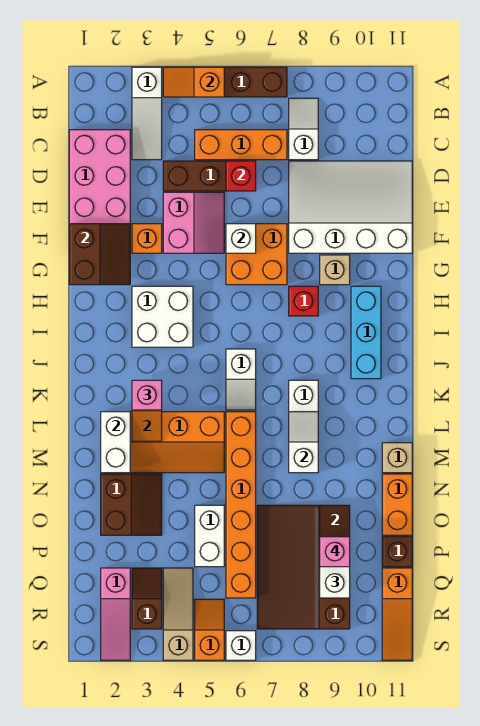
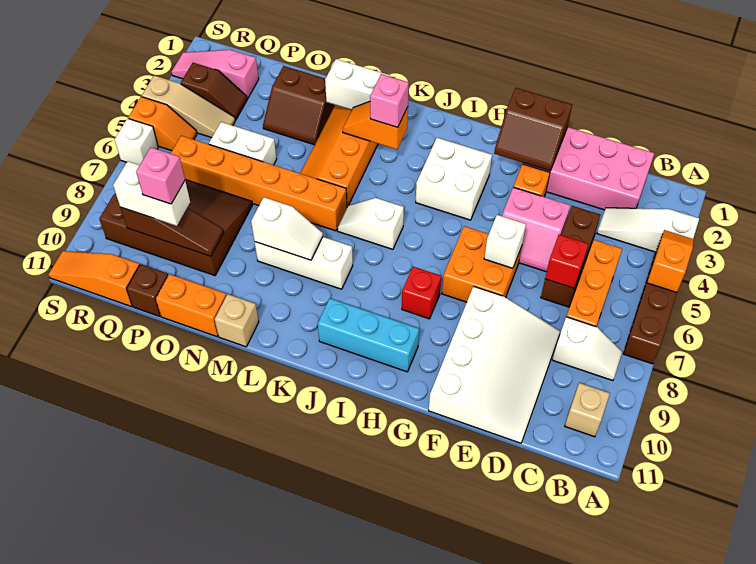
tan brick G9 level 1 -> tan brick B10 level 1

